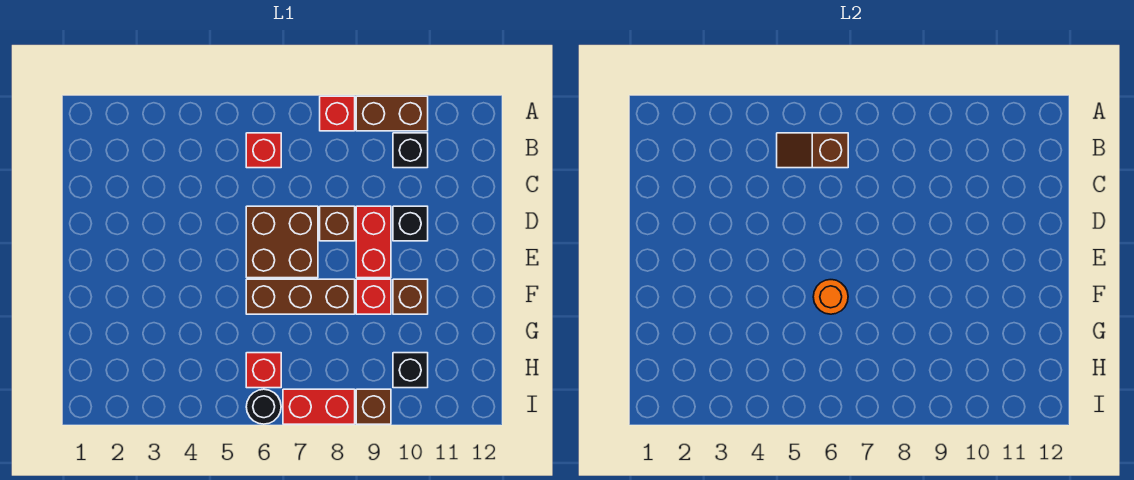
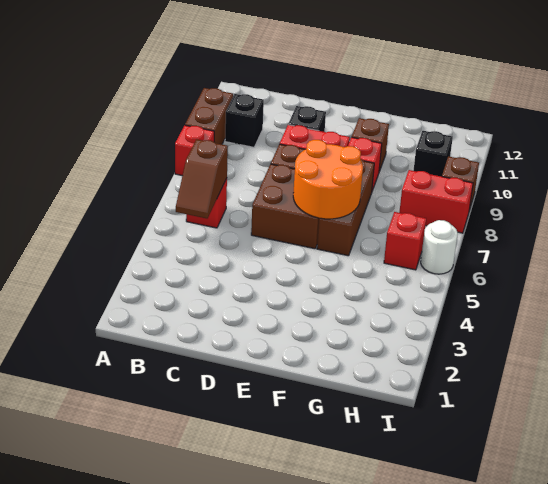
orange round brick F6 level 2 -> orange round brick E6:F7 level 2
black round brick I6 level 1 -> white round brick I6 level 1
red brick I7:I8 level 1 -> red brick H8:I8 level 1

